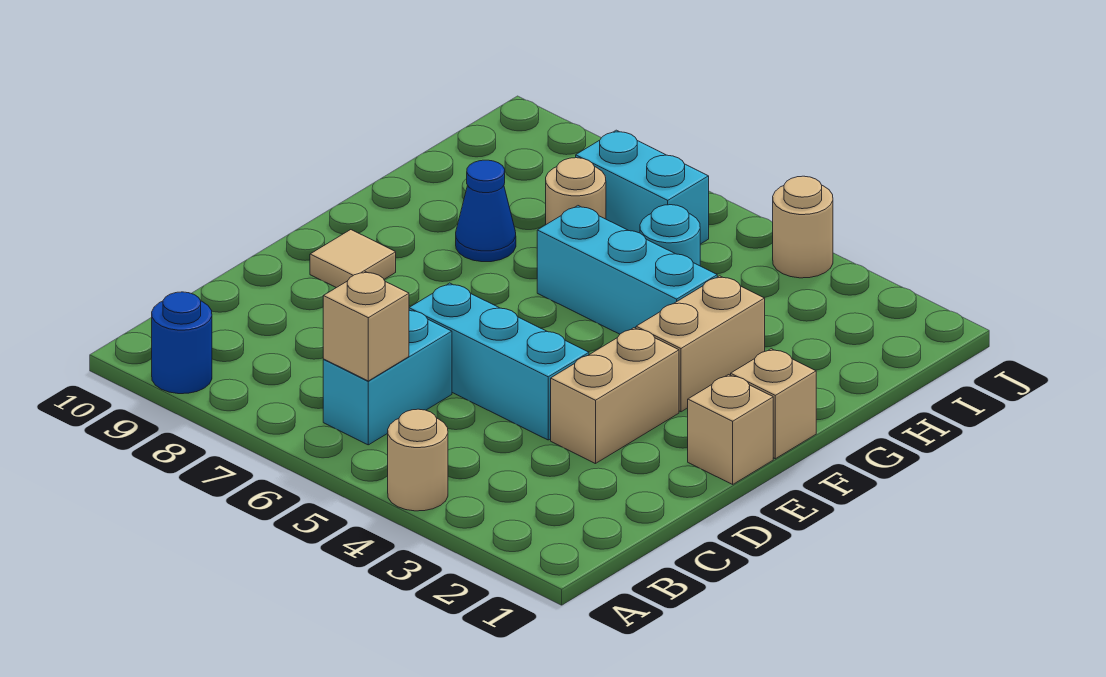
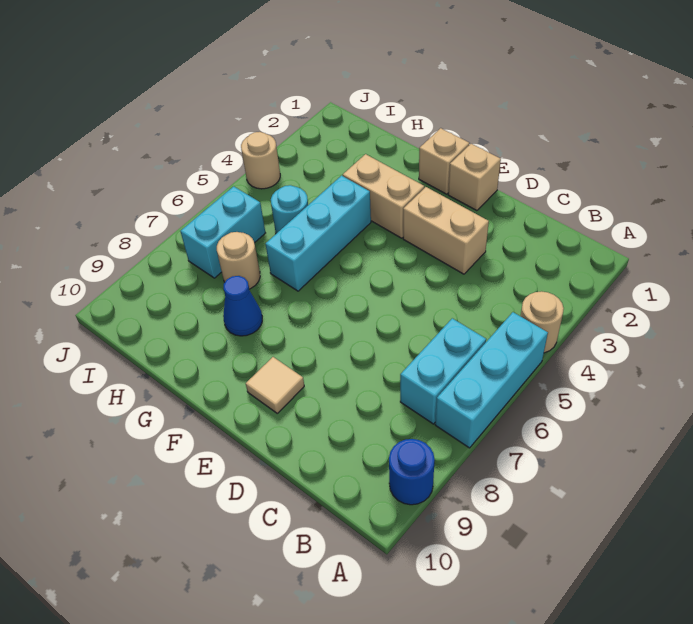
cyan brick B6:C6 level 1 -> cyan brick B6:B7 level 1
tan brick B6 level 2 -> none
cyan brick D4:D6 level 1 -> cyan brick A5:A7 level 1

